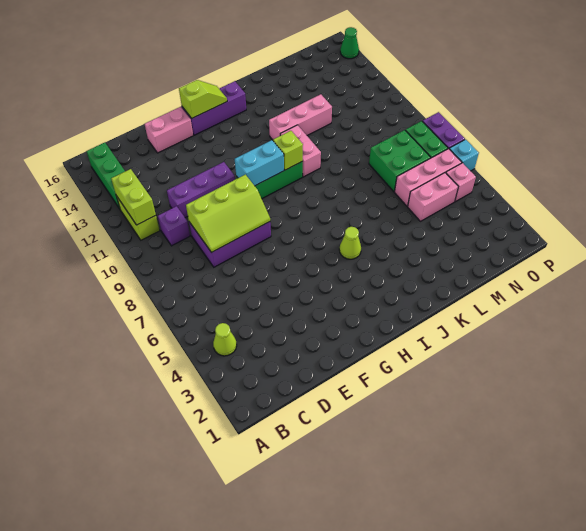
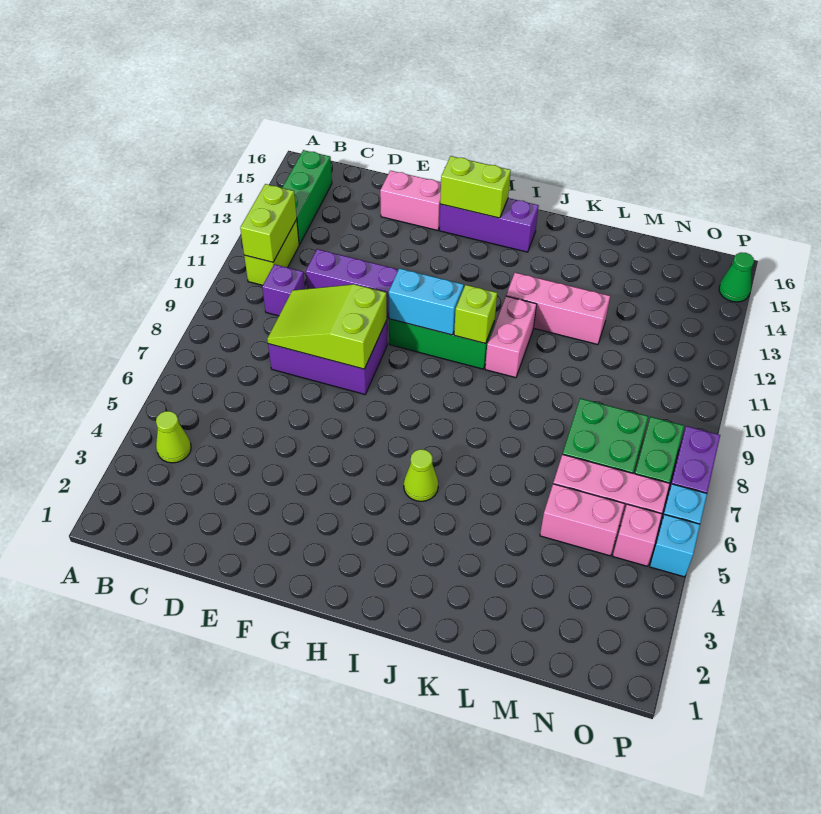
lime slope D8:F9 level 2 top 9 -> lime slope D8:F9 level 2 top F
lime slope G15:H15 level 2 top G -> lime brick G15:H15 level 2
none -> cyan brick P5 level 1

